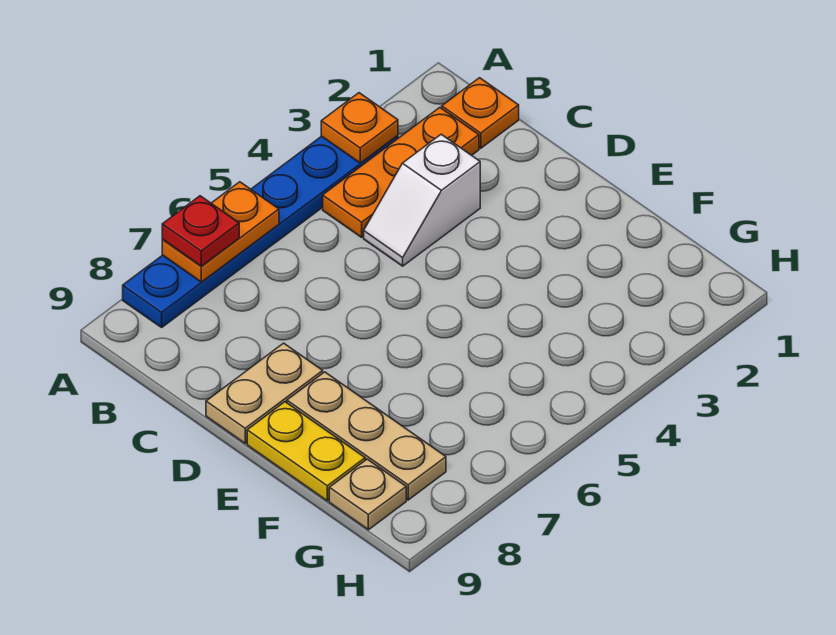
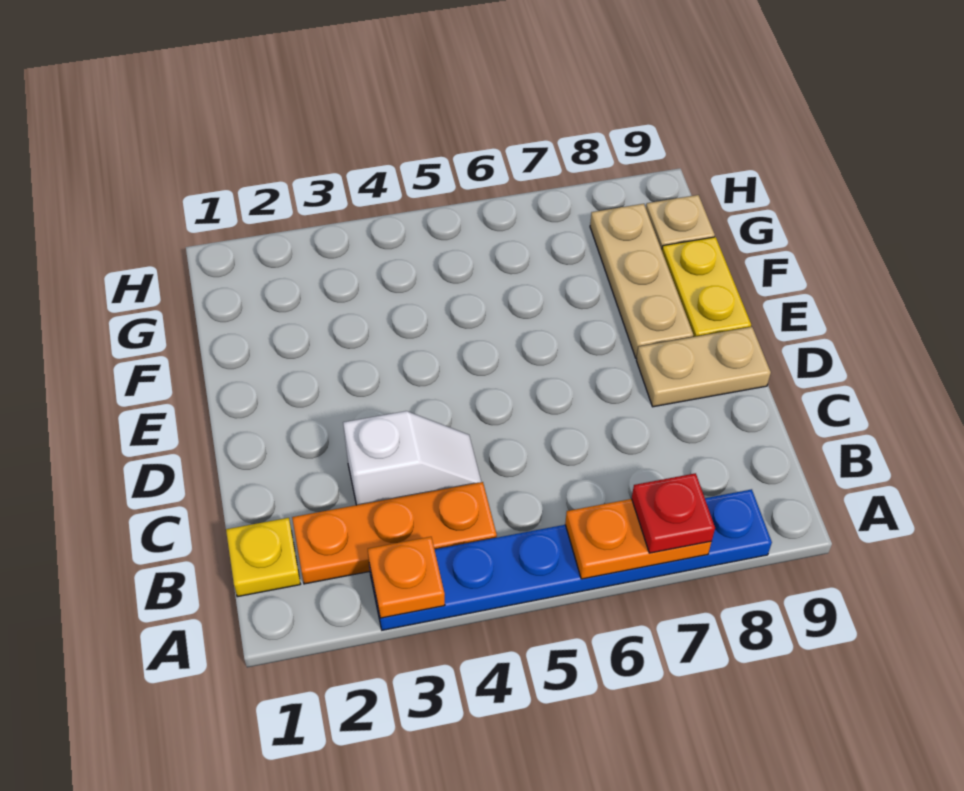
orange plate B1 level 1 -> yellow plate B1 level 1

